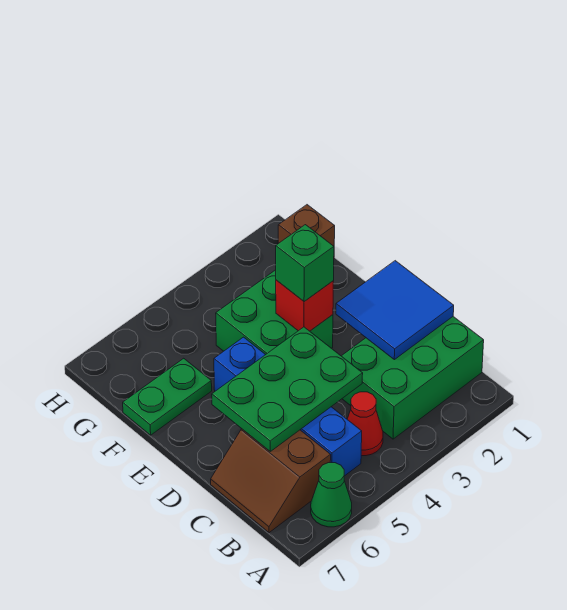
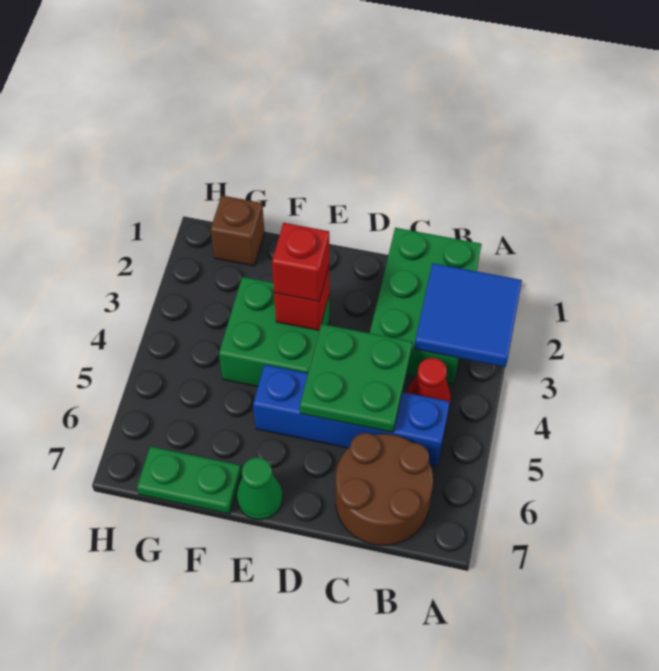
green cone A6 level 1 -> green cone E7 level 1
brown slope B6:C7 level 1 top 6 -> brown round brick B6:C7 level 1
blue tile C1:D2 level 2 -> blue tile A2:B3 level 2
green plate C4:D6 level 2 -> green plate C4:D5 level 2
green brick E3 level 3 -> red brick E3 level 3
green plate F6:F7 level 1 -> green plate F7:G7 level 1

